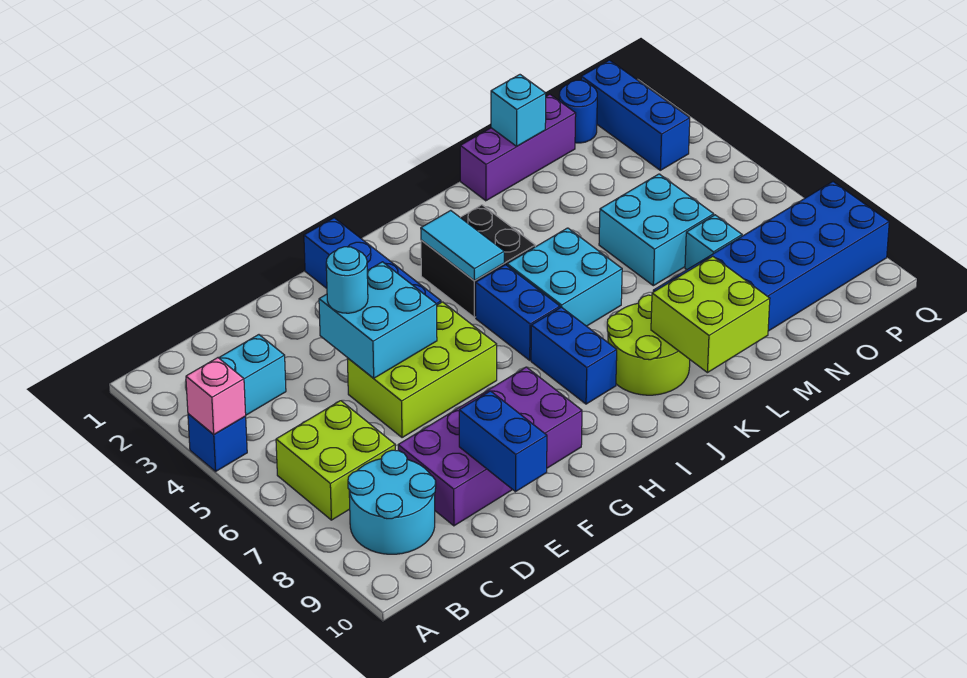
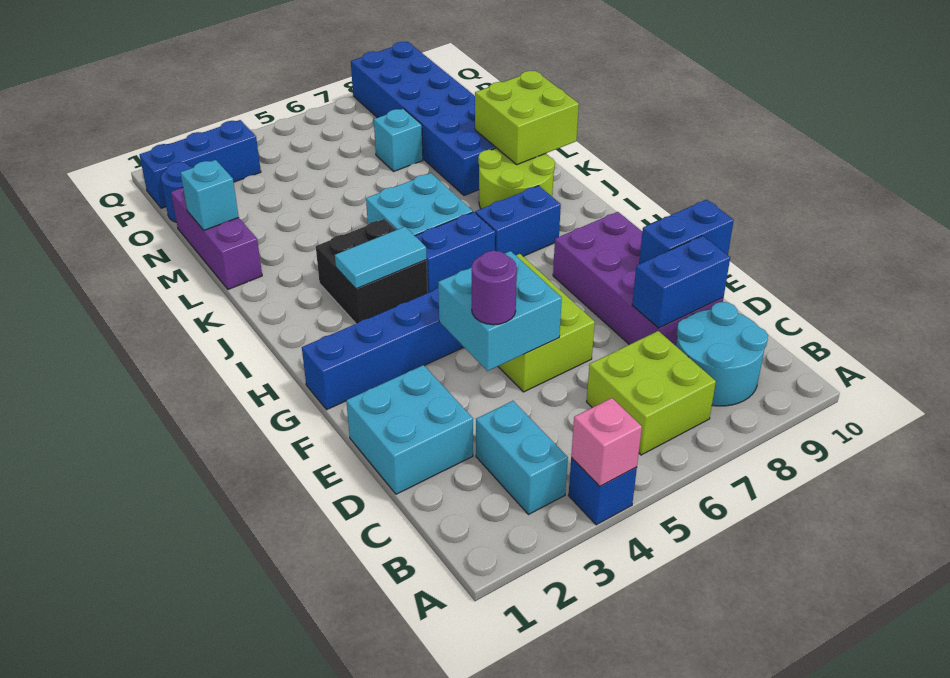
none -> blue brick D8:D9 level 2
cyan round brick E4 level 3 -> purple round brick E4 level 3
cyan brick M5:N6 level 1 -> cyan brick D1:E2 level 1

